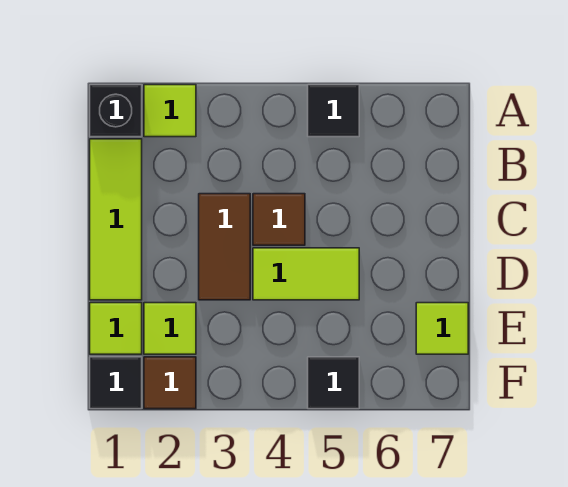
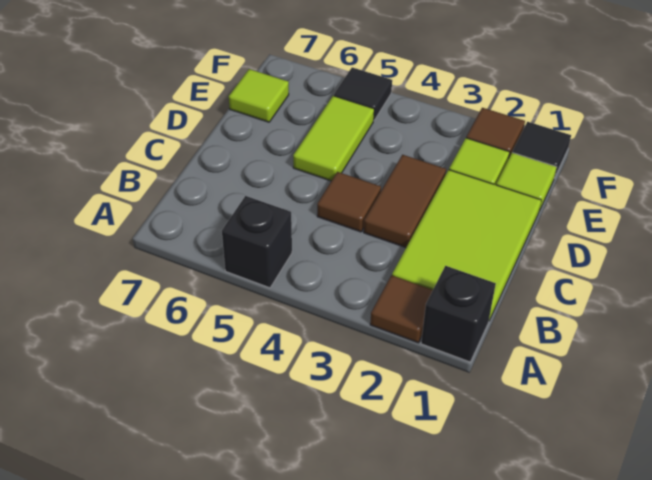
lime tile A2 level 1 -> brown tile A2 level 1
black tile A5 level 1 -> black brick A5 level 1
lime tile B1:D1 level 1 -> lime tile B1:D2 level 1
lime tile D4:D5 level 1 -> lime tile D5:E5 level 1

